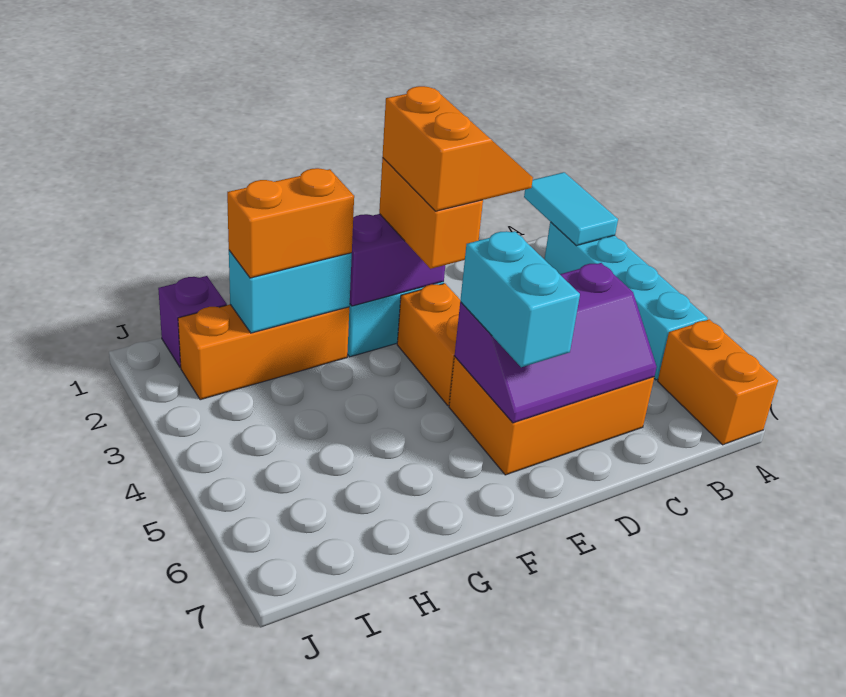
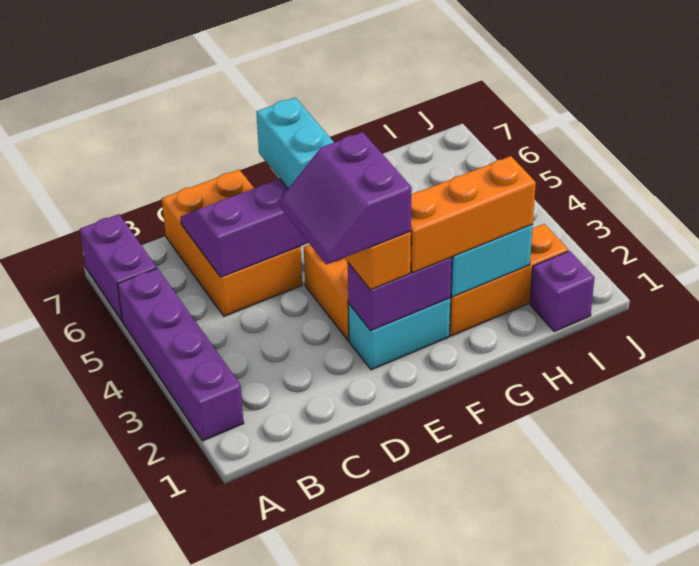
cyan tile A1:A2 level 2 -> none
cyan brick A2:A5 level 1 -> purple brick A2:A5 level 1
orange brick A6:A7 level 1 -> purple brick A6:A7 level 1
orange brick C5:E6 level 1 -> orange brick C5:D7 level 1
orange slope D2:E3 level 4 top E -> purple slope D2:E3 level 4 top E
orange brick G2:H2 level 3 -> orange brick F2:H2 level 3

